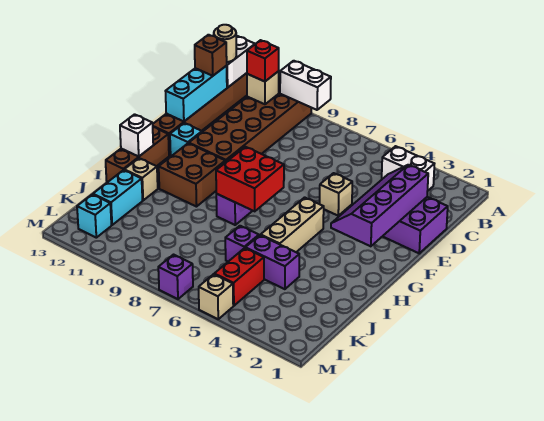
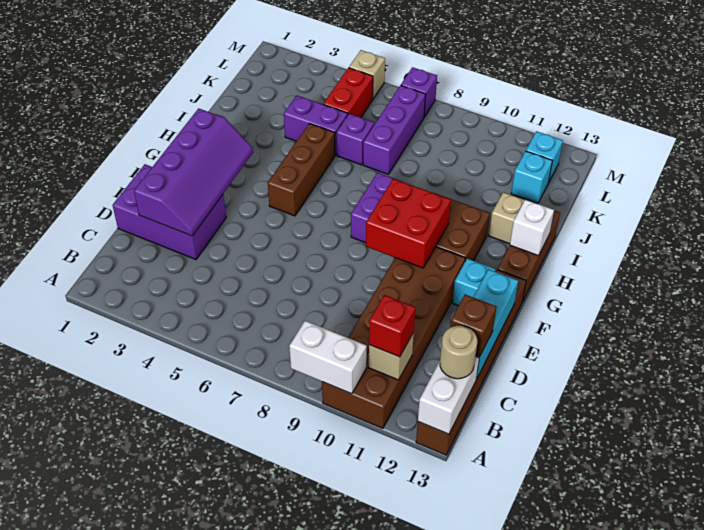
white brick B3:B4 level 1 -> none
tan brick E5 level 1 -> none
tan brick G5:I5 level 1 -> brown brick G5:I5 level 1
red brick G7:H8 level 2 -> red brick F9:G10 level 2
none -> purple brick J7:L7 level 1
cyan brick J12:K12 level 1 -> cyan brick K12 level 1

